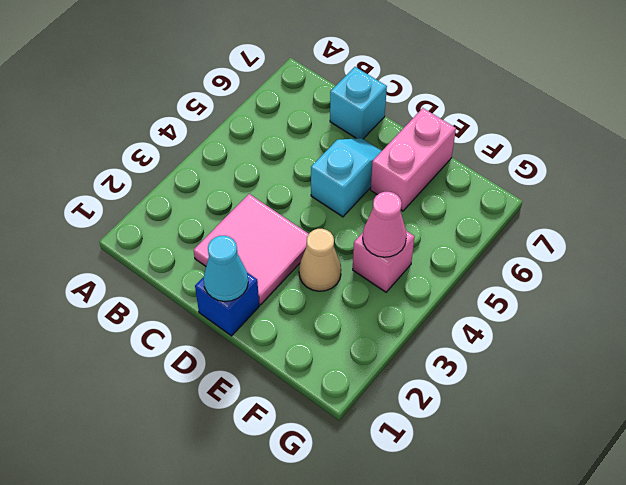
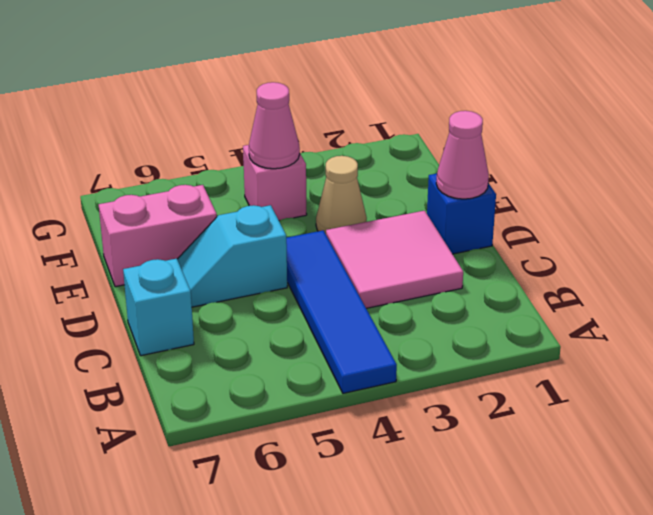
none -> blue tile A4:D4 level 1
cyan cone D1 level 2 -> pink cone D1 level 2

